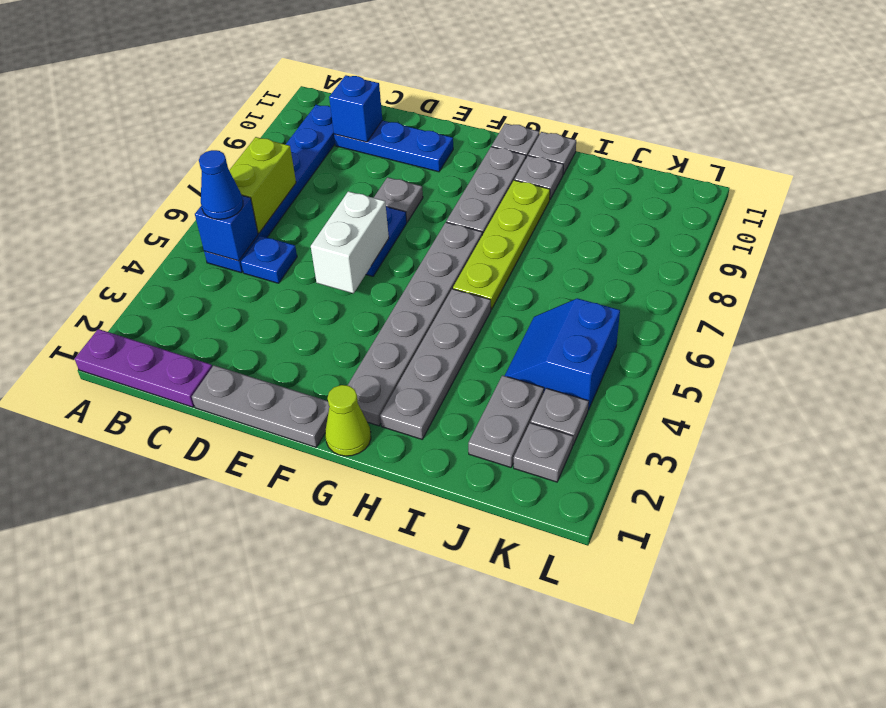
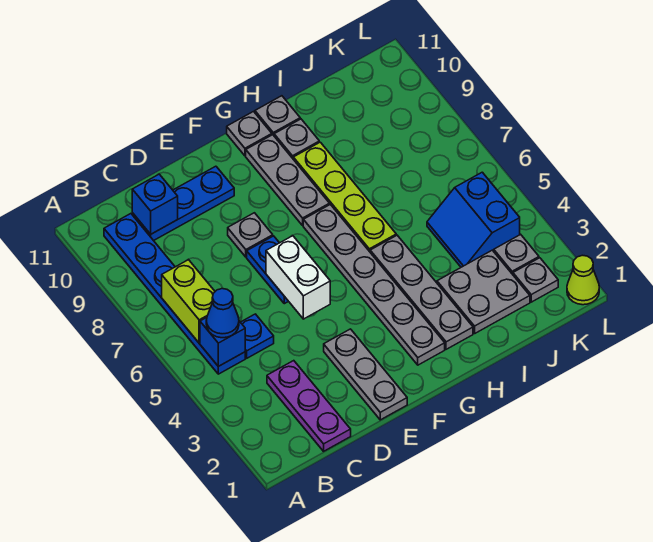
purple plate A1:C1 level 1 -> purple plate C1:C3 level 1
grey plate D1:F1 level 1 -> grey plate E1:E3 level 1
lime cone G1 level 1 -> lime cone L1 level 1
grey plate J2:J3 level 1 -> grey plate I2:J3 level 1

